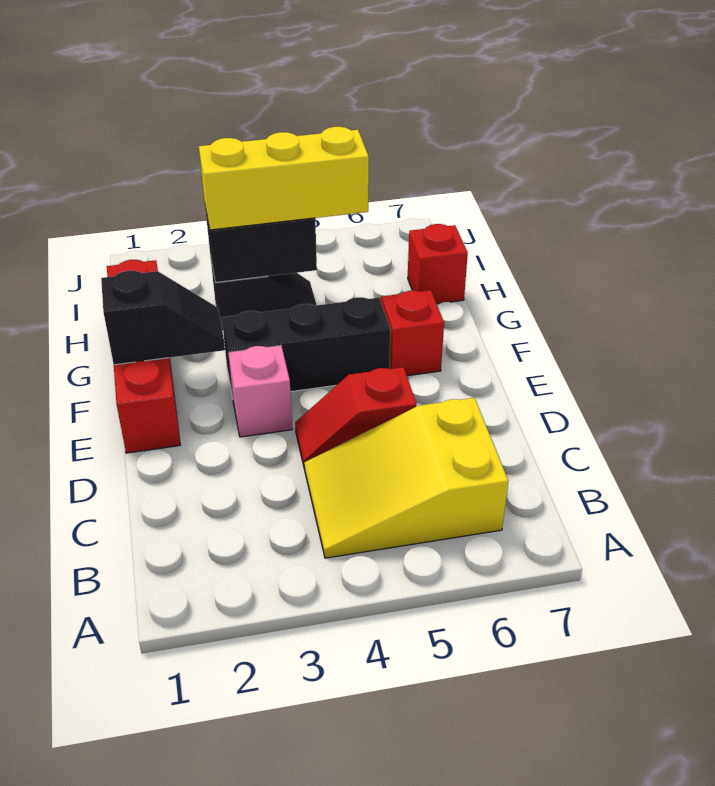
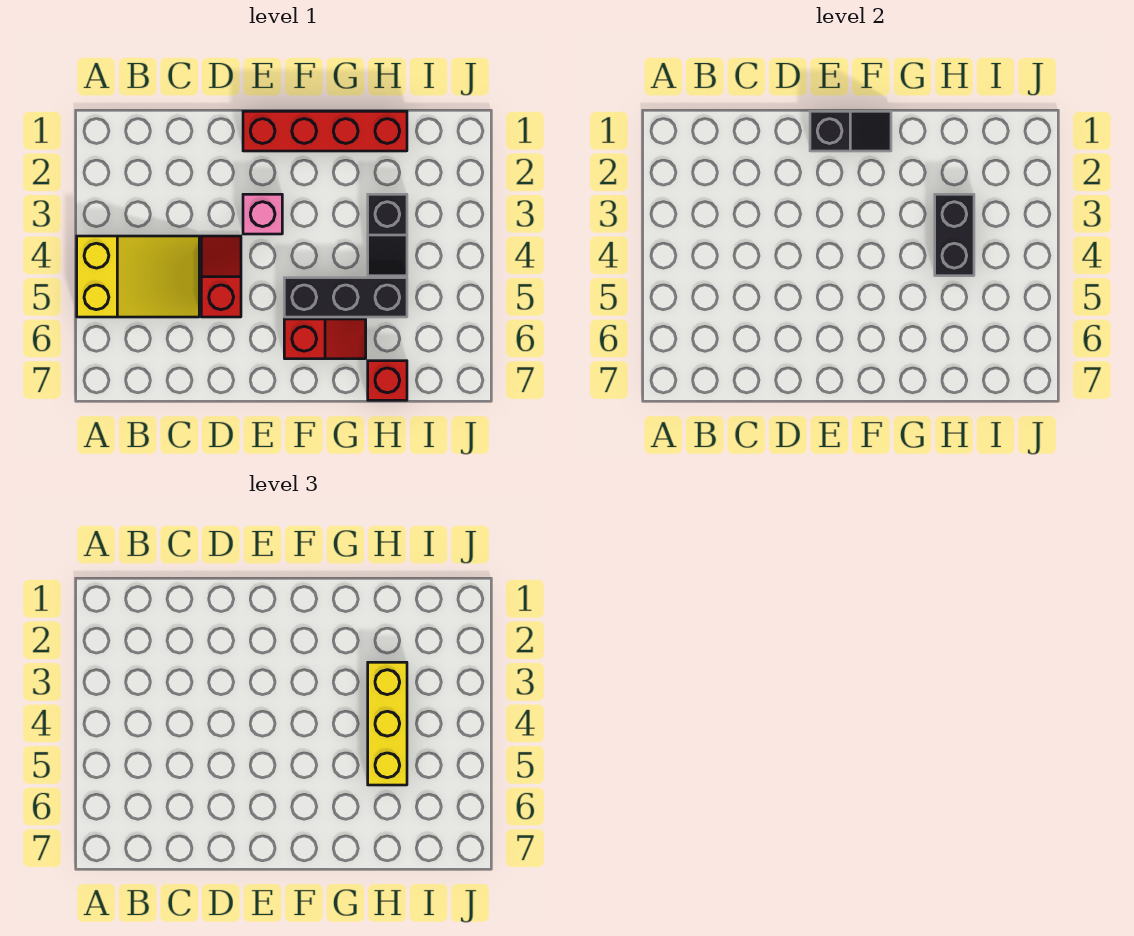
yellow slope B4:C6 level 1 top 6 -> yellow slope A4:C5 level 1 top A
black slope F1:F2 level 2 top 1 -> black slope E1:F1 level 2 top E
black brick F3:F5 level 1 -> black brick F5:H5 level 1

